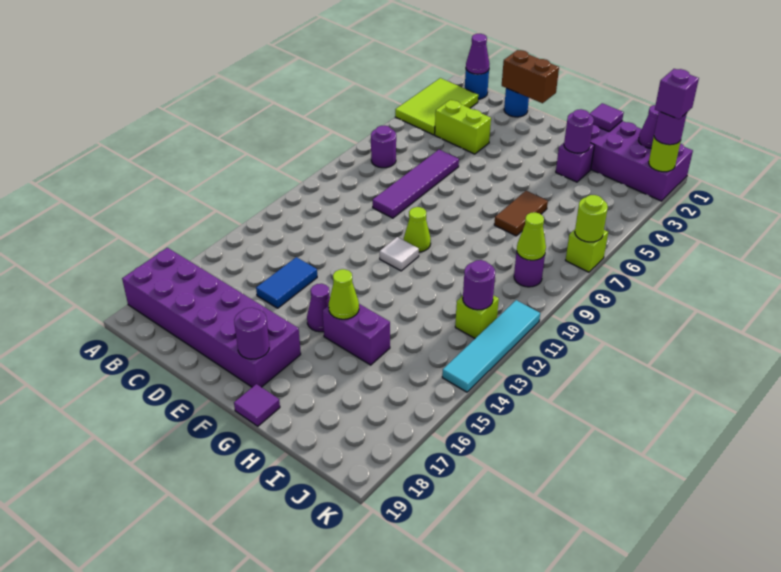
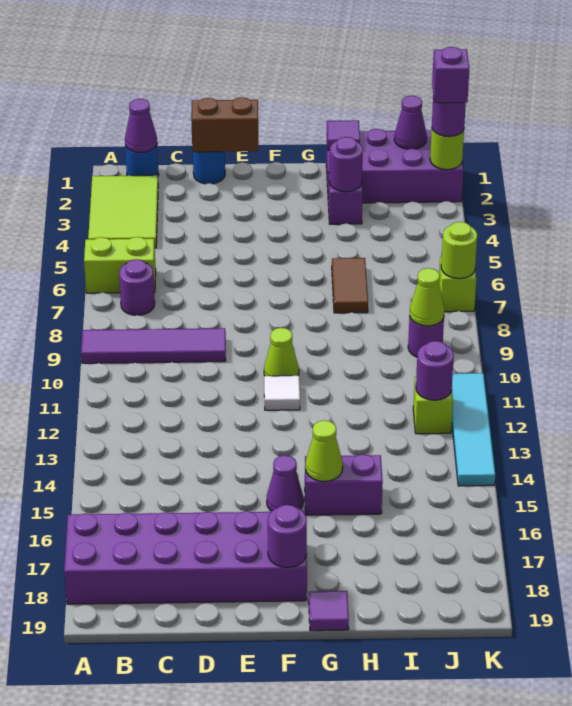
lime brick C4:D4 level 1 -> lime brick A6:B6 level 1
purple tile D6:D9 level 1 -> purple tile A9:D9 level 1
blue tile D14:D15 level 1 -> none

